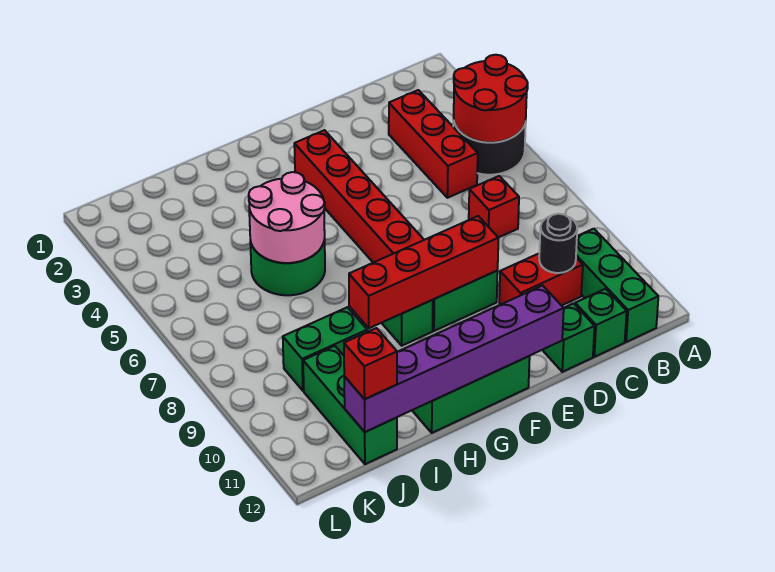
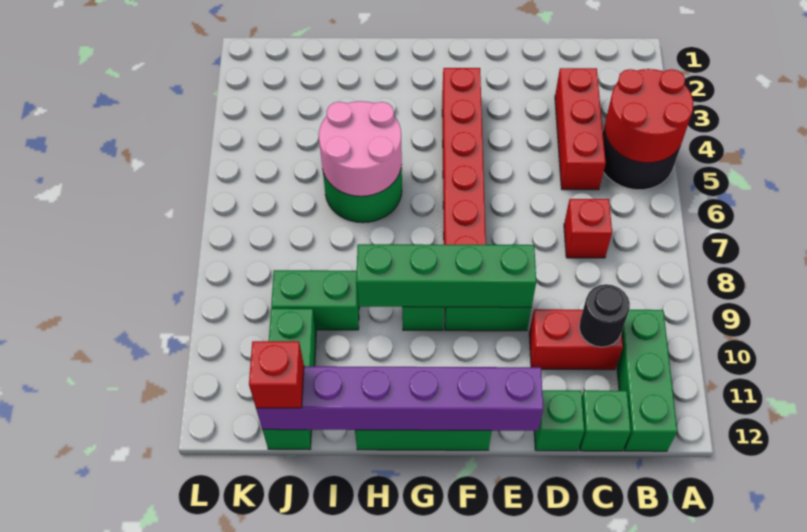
red brick E9:H9 level 2 -> green brick E9:H9 level 2

